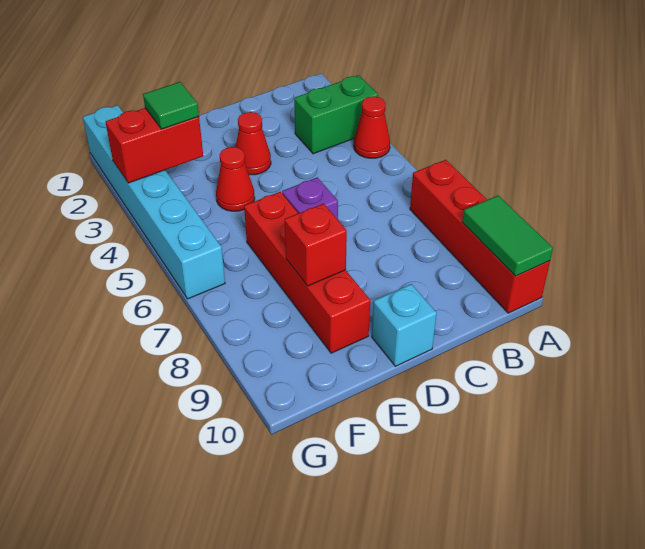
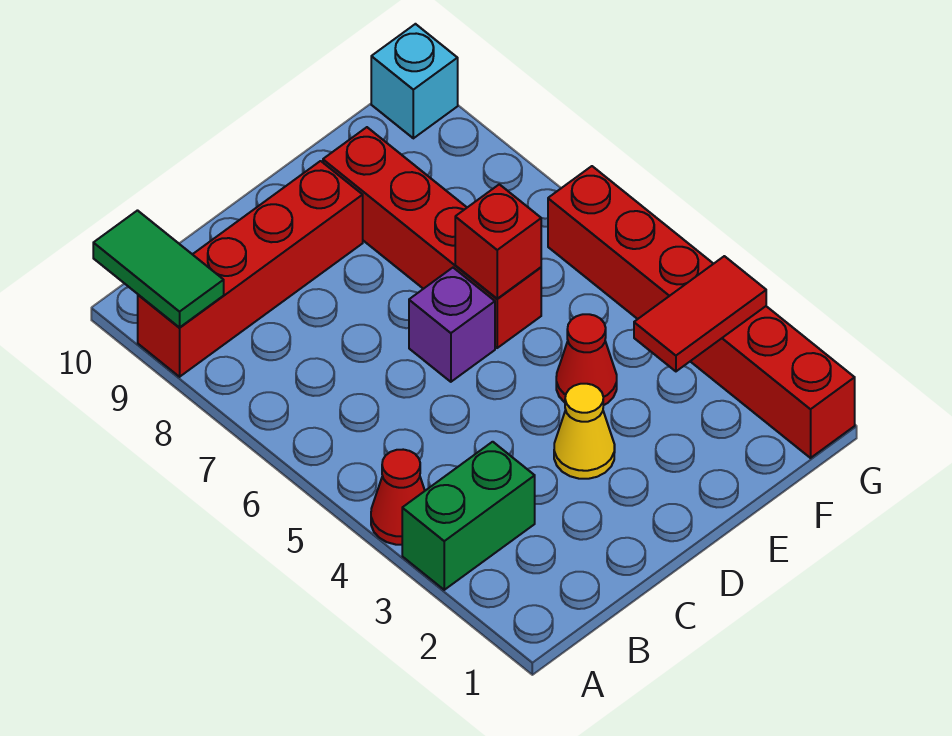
red brick A7:A10 level 1 -> red brick A9:D9 level 1
red cone D3 level 1 -> yellow cone D3 level 1
cyan brick D10 level 1 -> cyan brick G10 level 1
red brick E8 level 2 -> red brick E6 level 2
red brick F3:G3 level 2 -> red tile F3:G3 level 2
green tile F3 level 3 -> none
cyan brick G1:G6 level 1 -> red brick G1:G6 level 1

